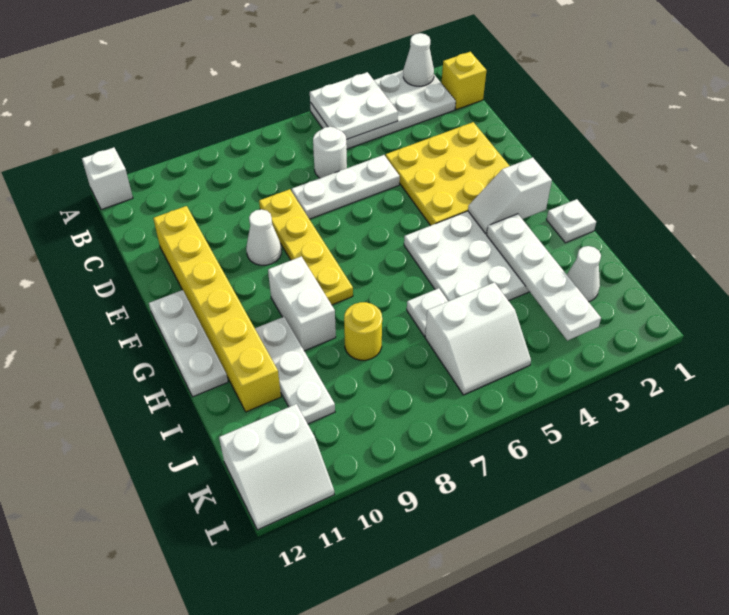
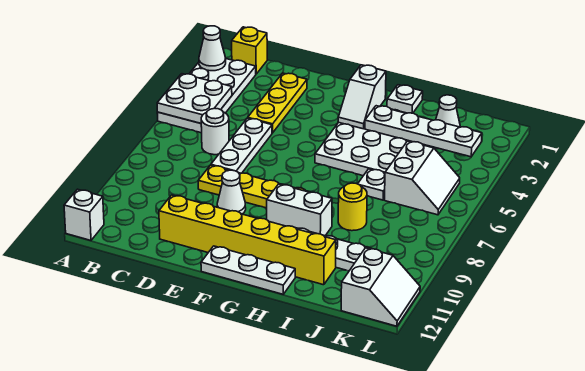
yellow plate D2:F4 level 1 -> yellow plate D2:D4 level 1

